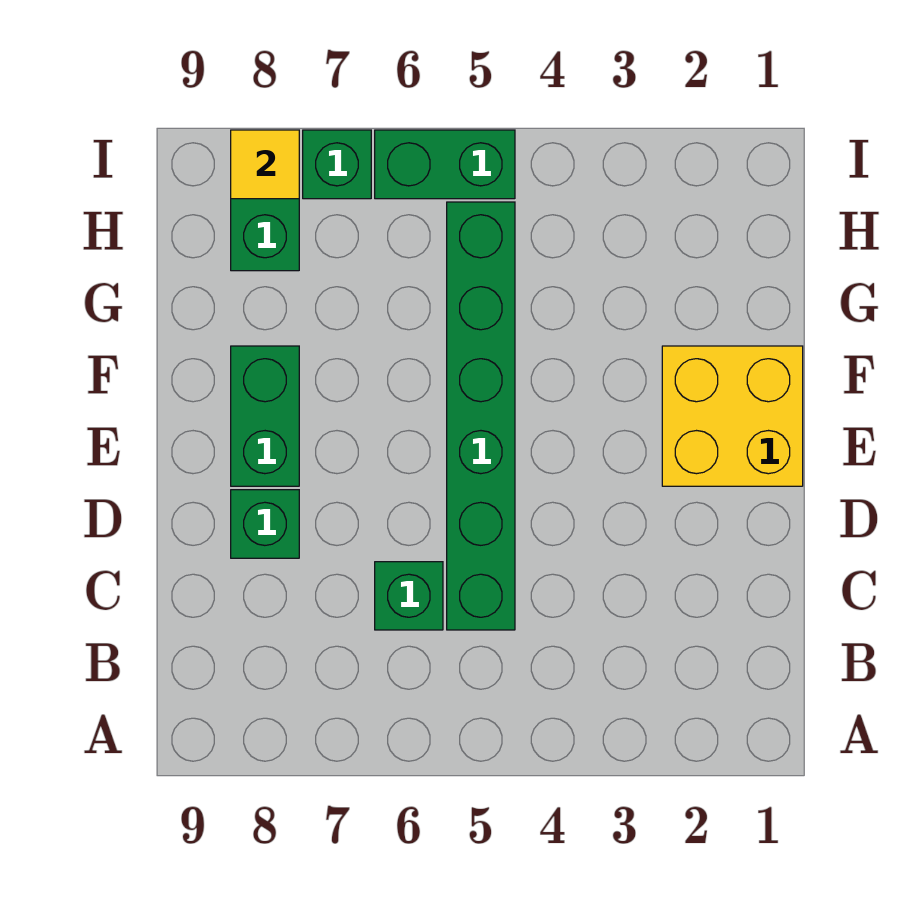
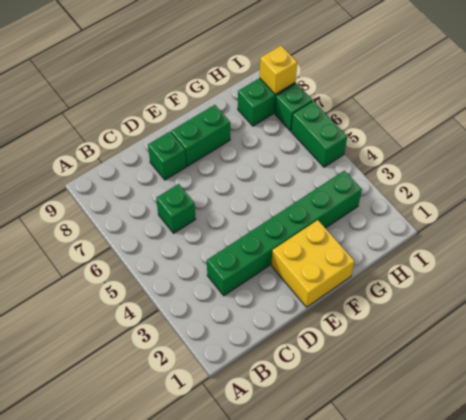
green brick C5:H5 level 1 -> green brick C3:H3 level 1
yellow tile I8 level 2 -> yellow brick I8 level 2

